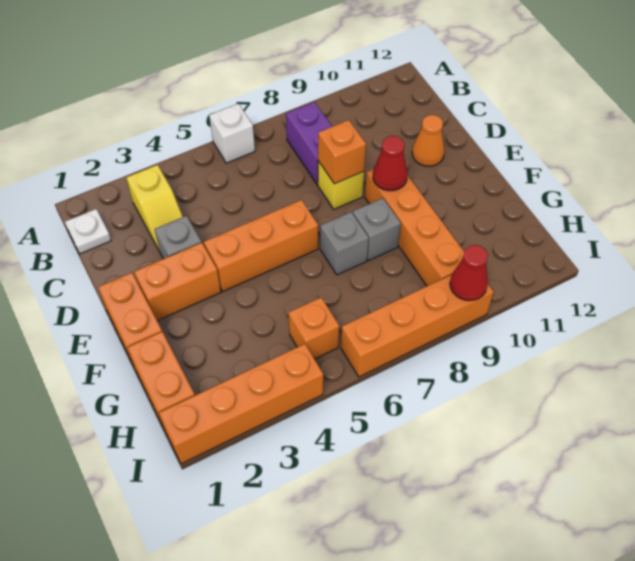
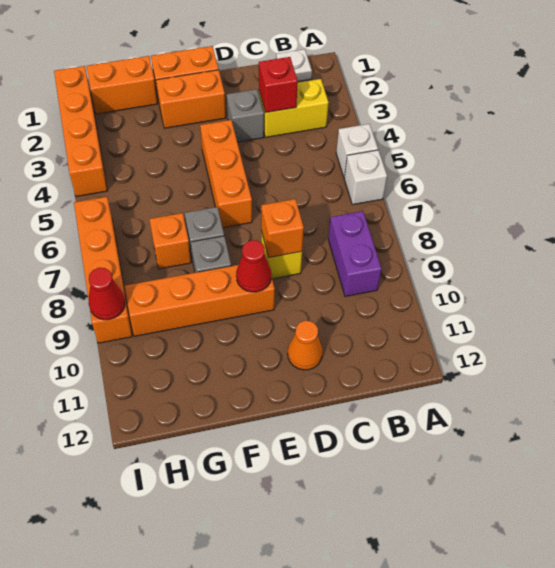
none -> white brick A5 level 1
yellow slope B3:C3 level 1 top B -> yellow brick B3:C3 level 1
purple brick B8:C8 level 1 -> purple brick B8:B9 level 1
none -> red brick C3 level 2
orange brick E2:E3 level 1 -> orange brick E2:F2 level 1
orange brick H5 level 1 -> orange brick G7 level 1

